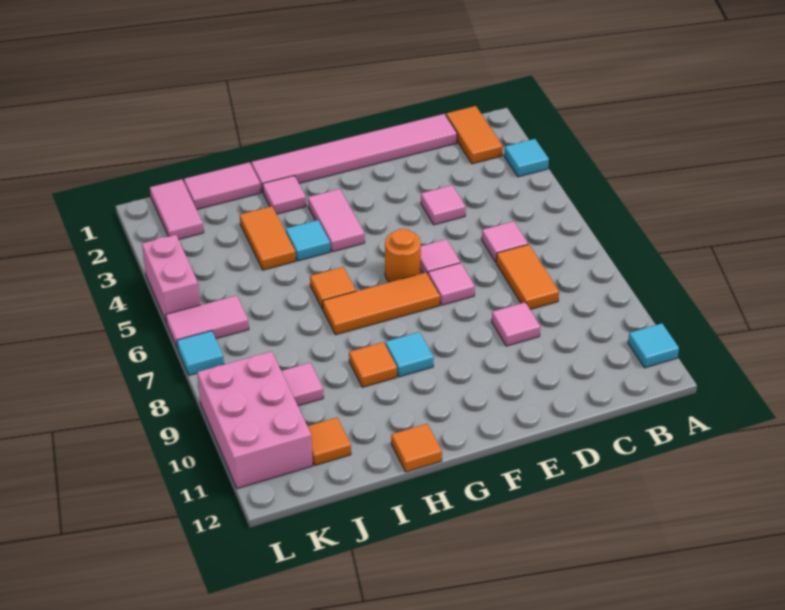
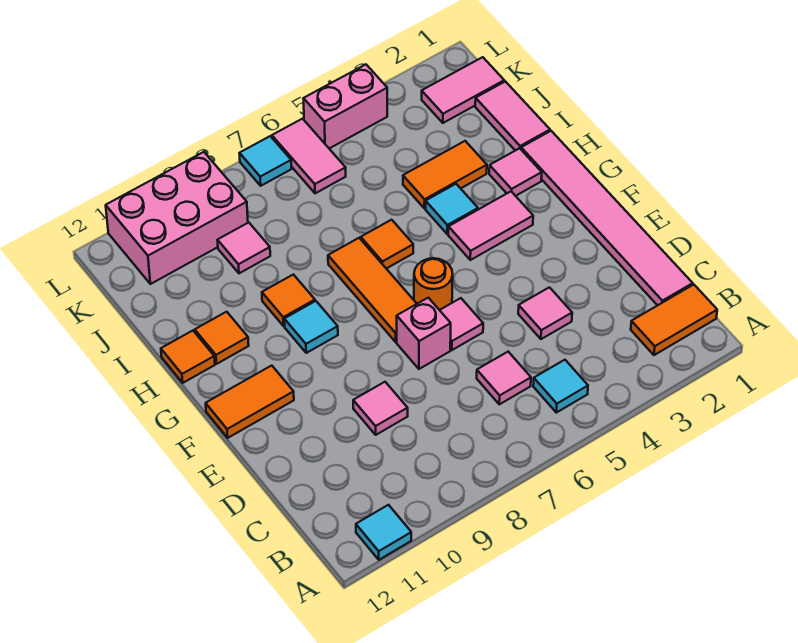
cyan tile A3 level 1 -> cyan tile B5 level 1
orange tile C7:C8 level 1 -> orange tile F11:F12 level 1
pink tile E7 level 1 -> pink brick E7 level 1
orange tile J11 level 1 -> orange tile H11 level 1

